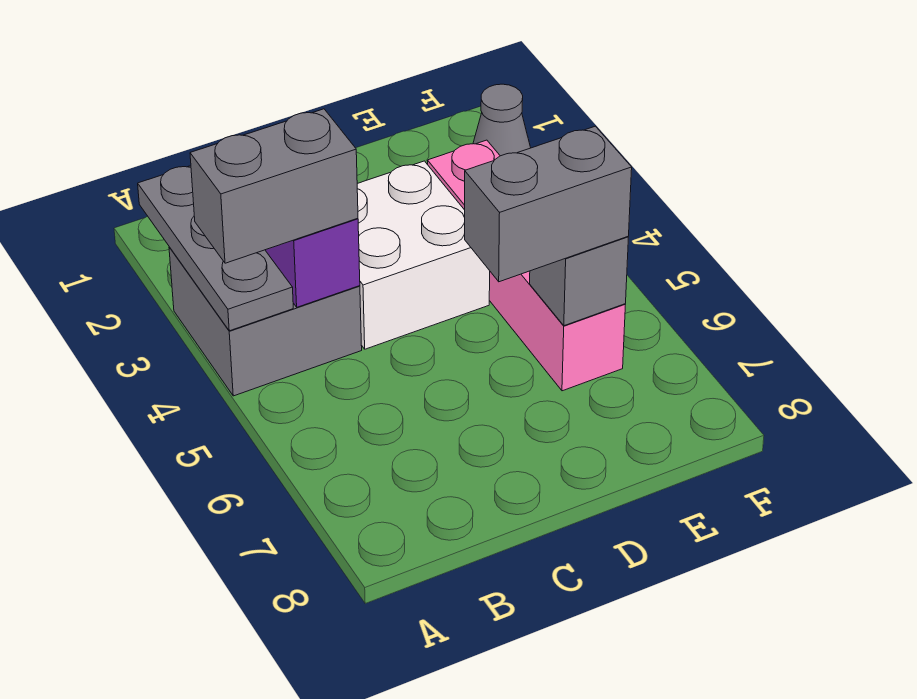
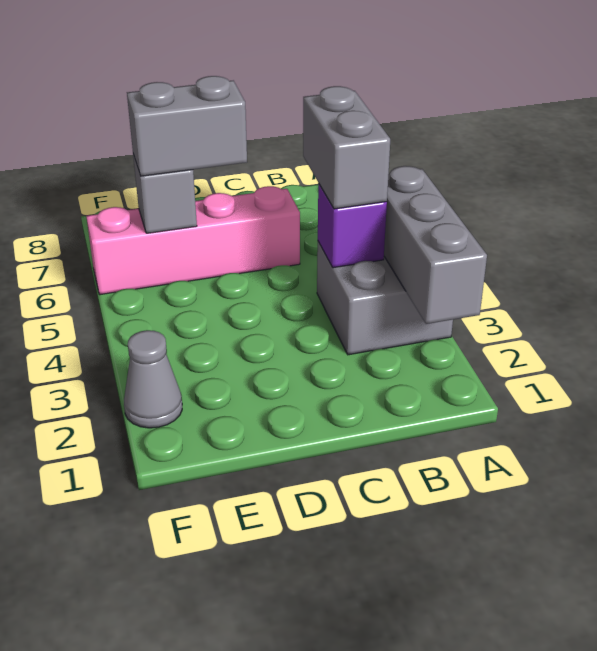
grey plate A2:A4 level 2 -> grey brick A2:A4 level 2
grey brick A4:B4 level 3 -> grey brick B4:B5 level 3
white brick C3:D4 level 1 -> none
pink brick E3:E6 level 1 -> pink brick C6:F6 level 1

